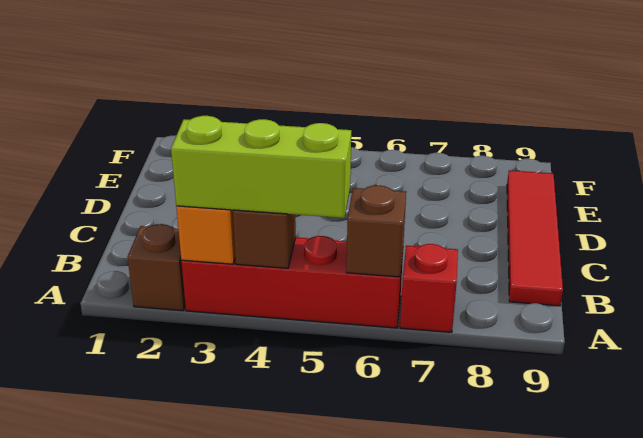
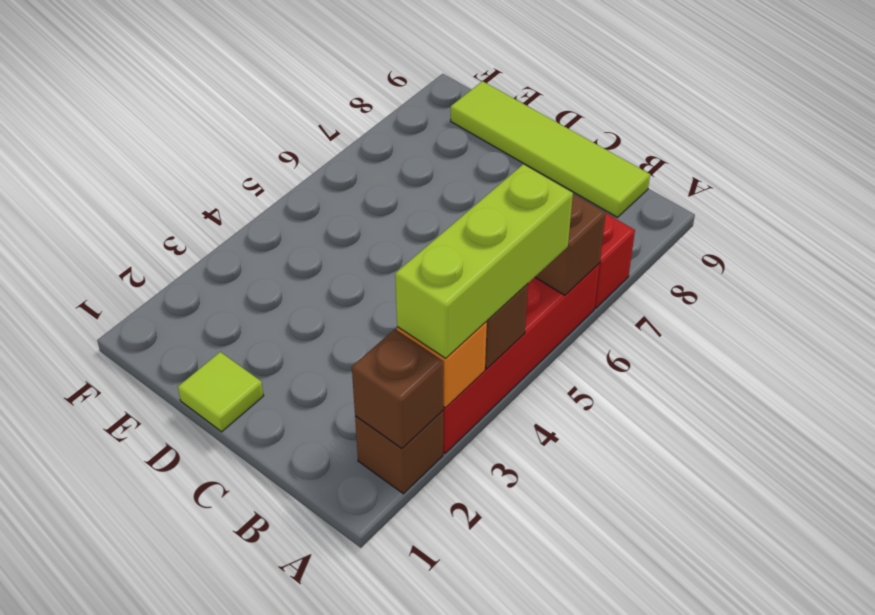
none -> brown brick A2 level 2
red tile B9:E9 level 1 -> lime tile B9:E9 level 1
none -> lime tile D1 level 1

